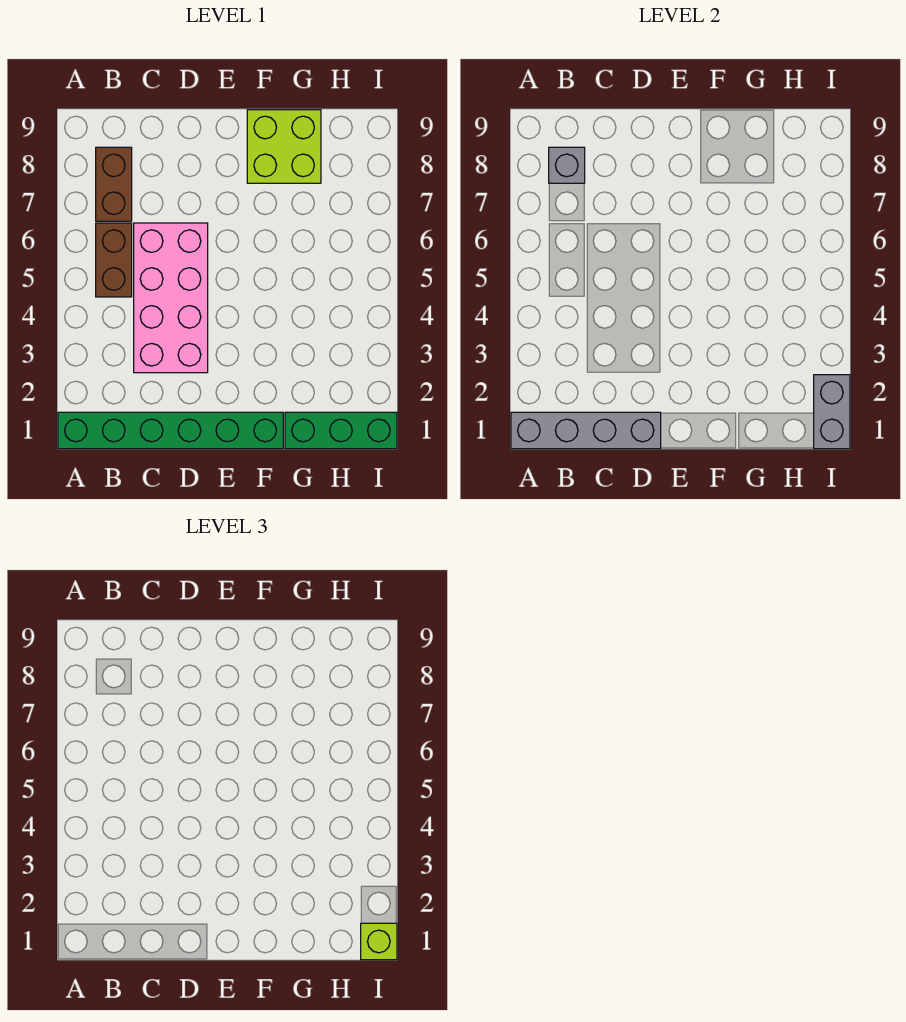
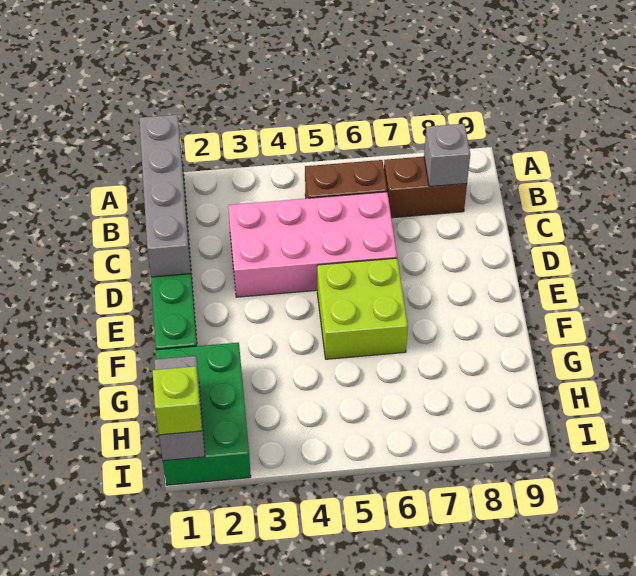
lime brick F8:G9 level 1 -> lime brick E5:F6 level 1
green brick G1:I1 level 1 -> green brick G1:I2 level 1
grey brick I1:I2 level 2 -> grey brick H1:I1 level 2

